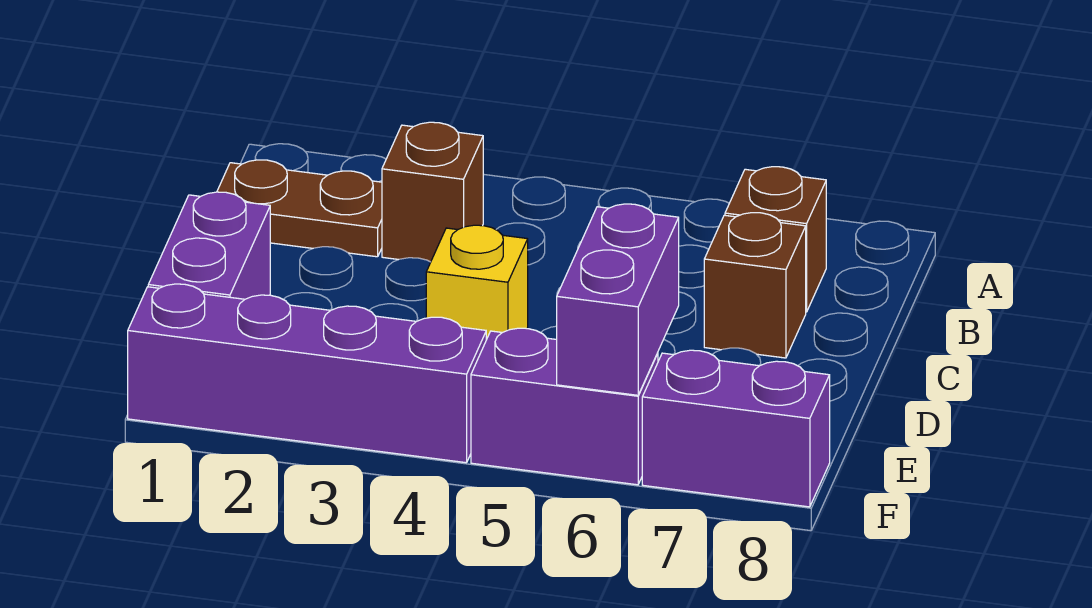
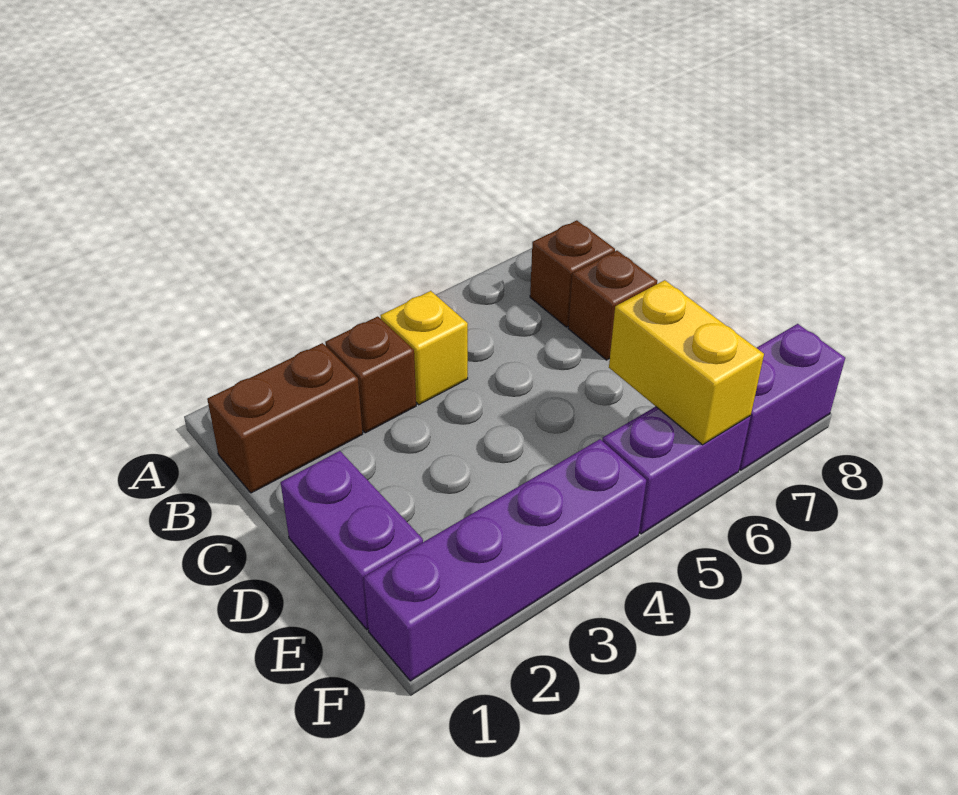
brown plate B1:B2 level 1 -> brown brick B1:B2 level 1
yellow brick D4 level 1 -> yellow brick B4 level 1
purple brick E6:F6 level 2 -> yellow brick E6:F6 level 2

